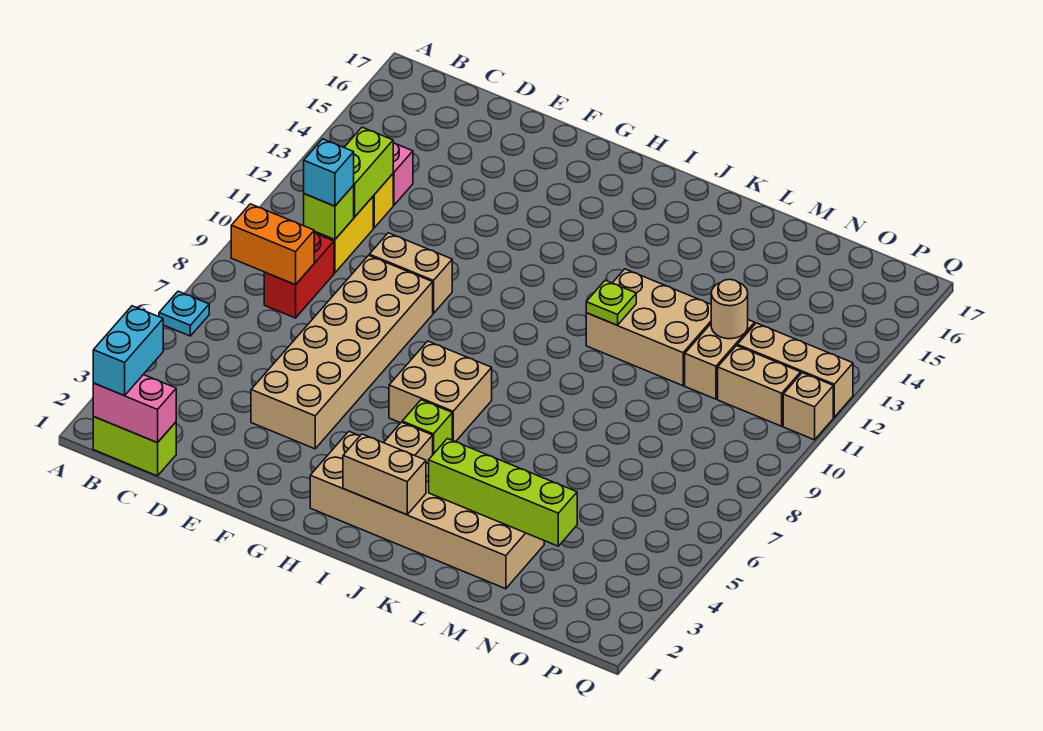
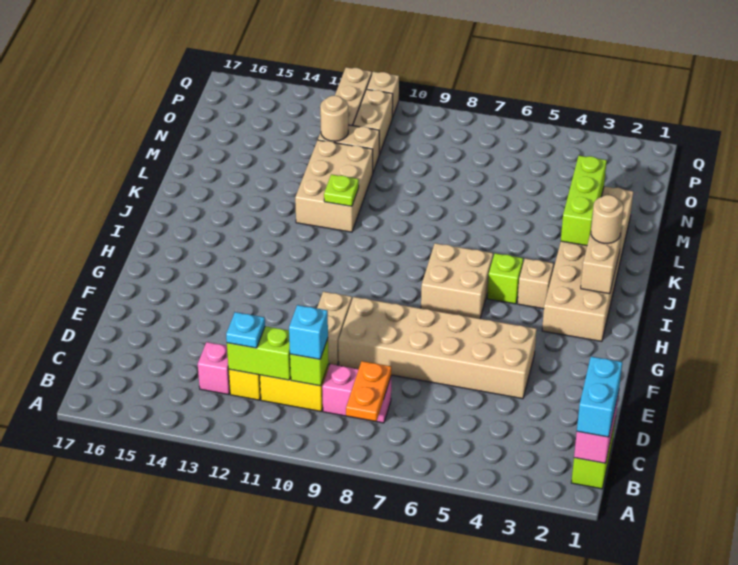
cyan plate A6 level 1 -> cyan plate C12 level 3
cyan brick B1:B2 level 3 -> cyan brick B1:C1 level 3
orange brick B8:C8 level 2 -> orange plate B8:C8 level 2
red brick C8:C9 level 1 -> pink brick C8:C9 level 1
none -> tan round brick J2 level 3
lime brick K3:N3 level 2 -> lime brick K3:M3 level 2

